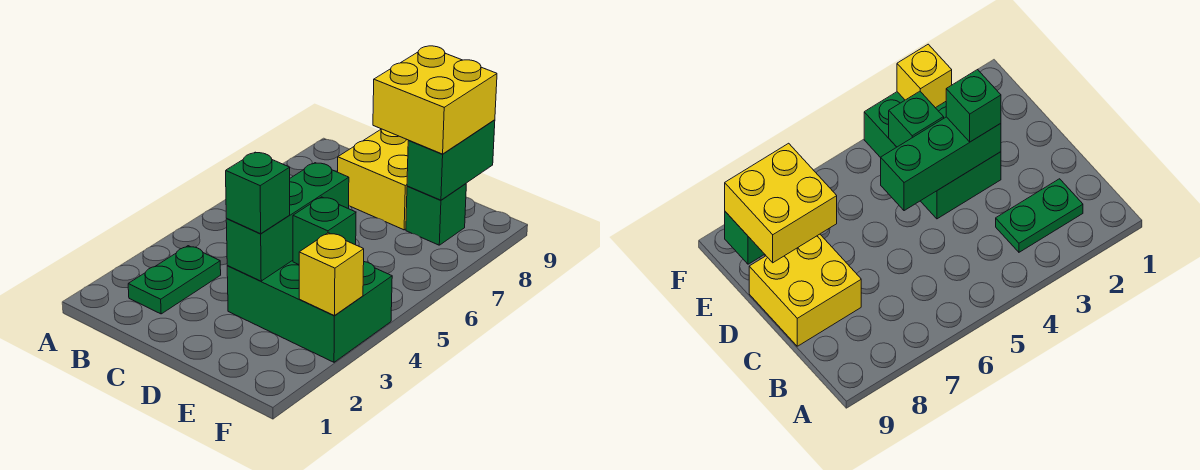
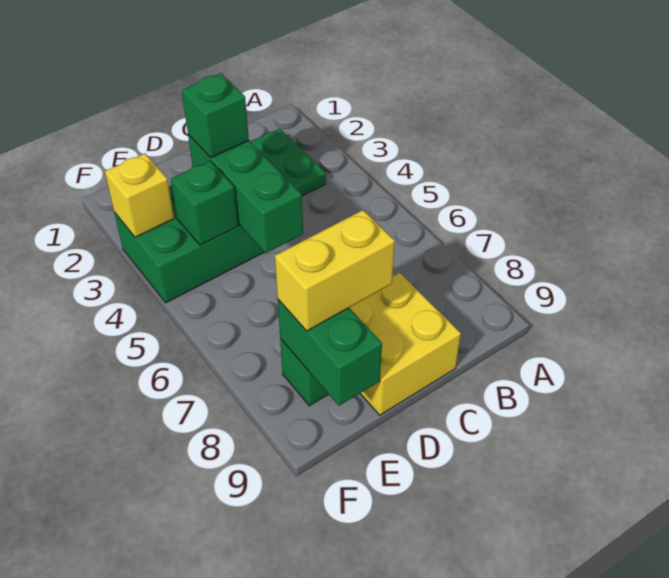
yellow brick D8:E9 level 3 -> yellow brick D8:E8 level 3

